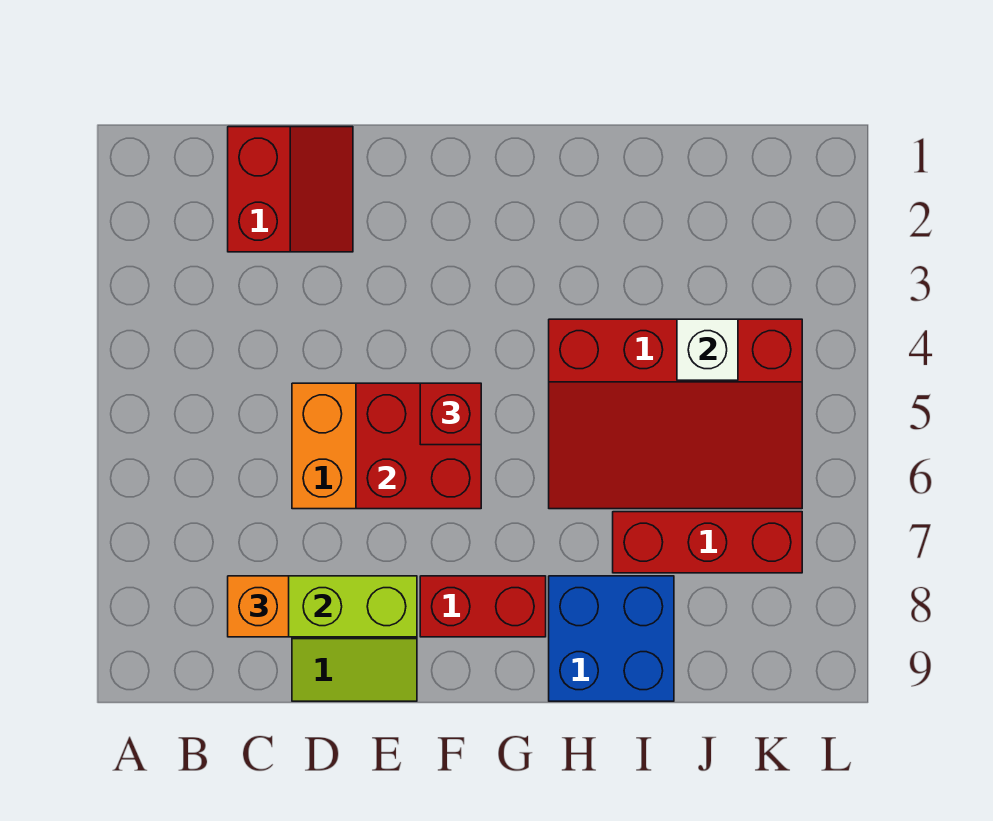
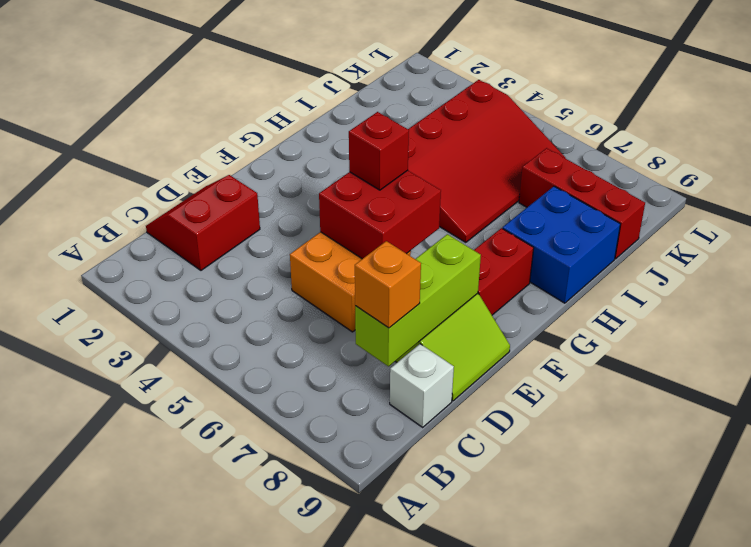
red slope C1:D2 level 1 top C -> red slope C1:D2 level 1 top 2
red brick I7:K7 level 1 -> red brick J7:J9 level 1
white brick J4 level 2 -> white brick C9 level 1

